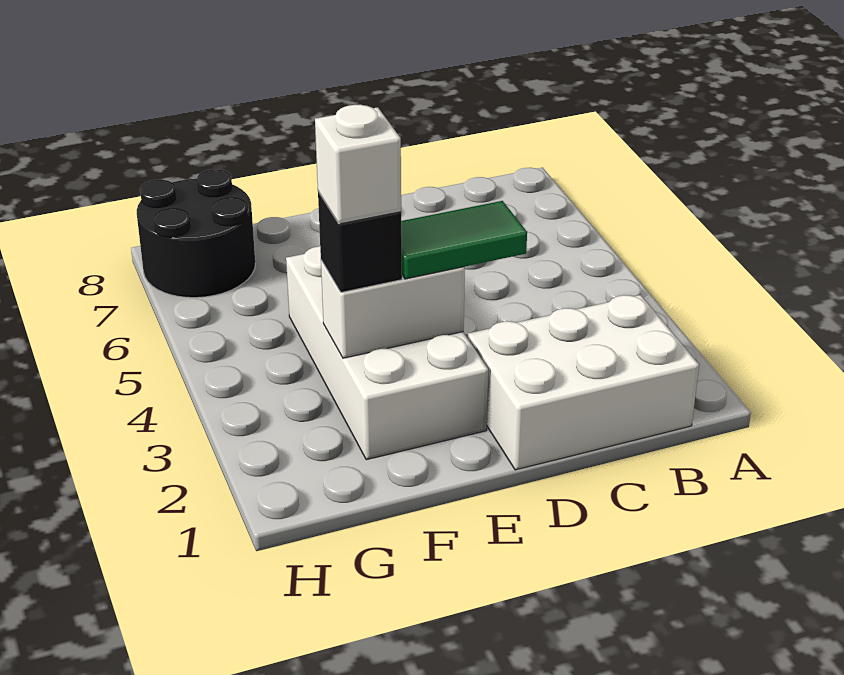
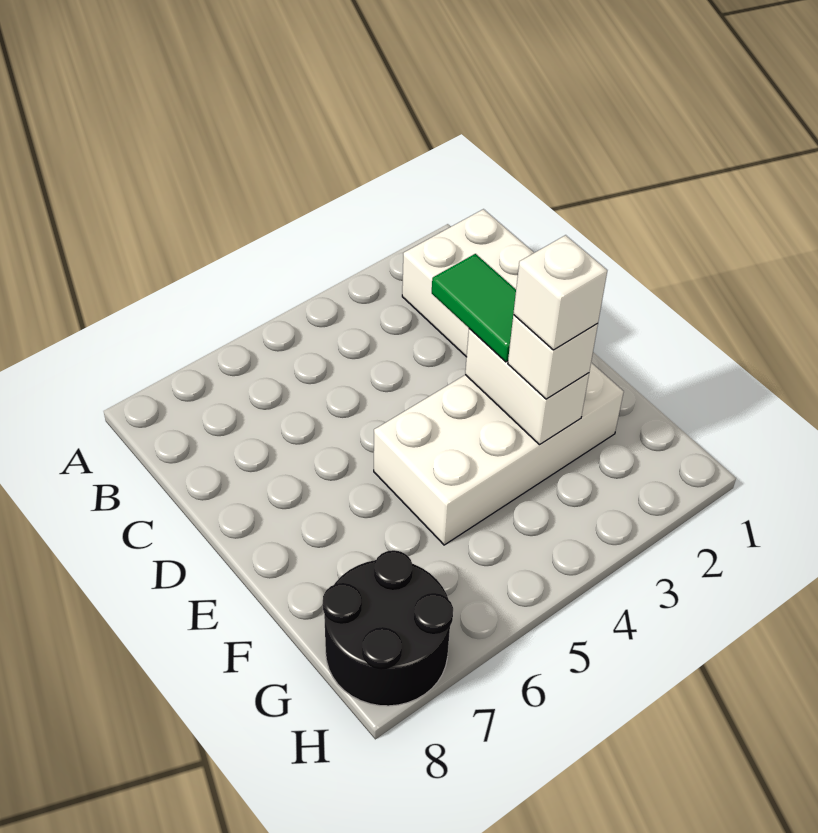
black brick F3 level 3 -> white brick F3 level 3

